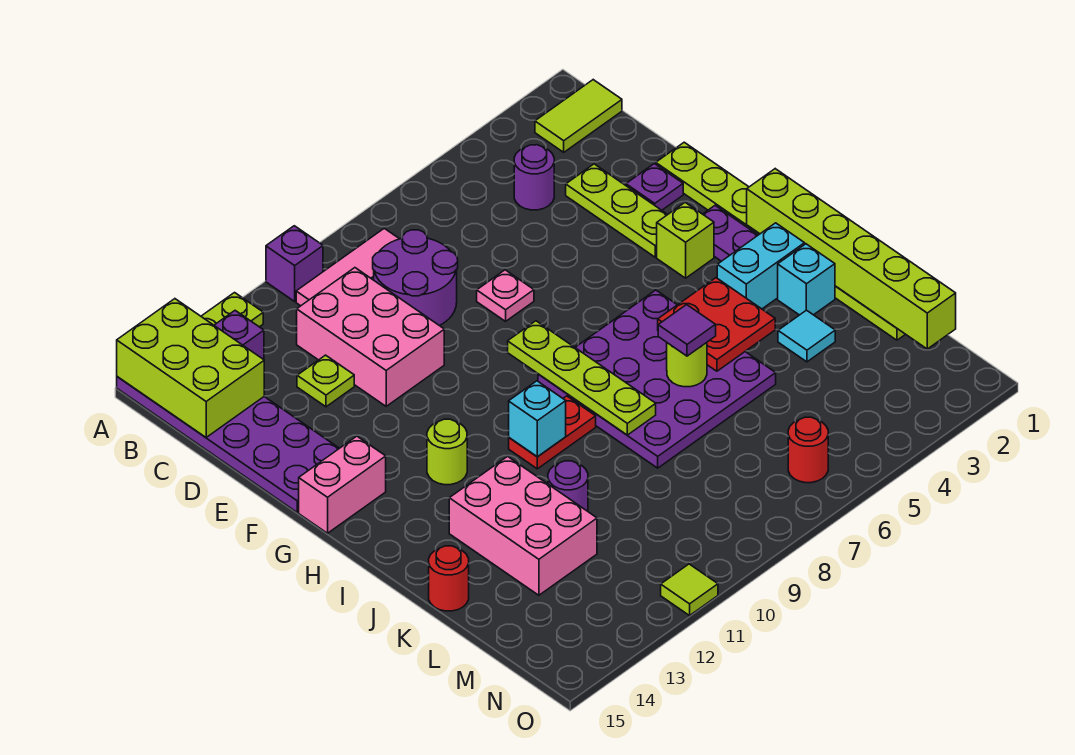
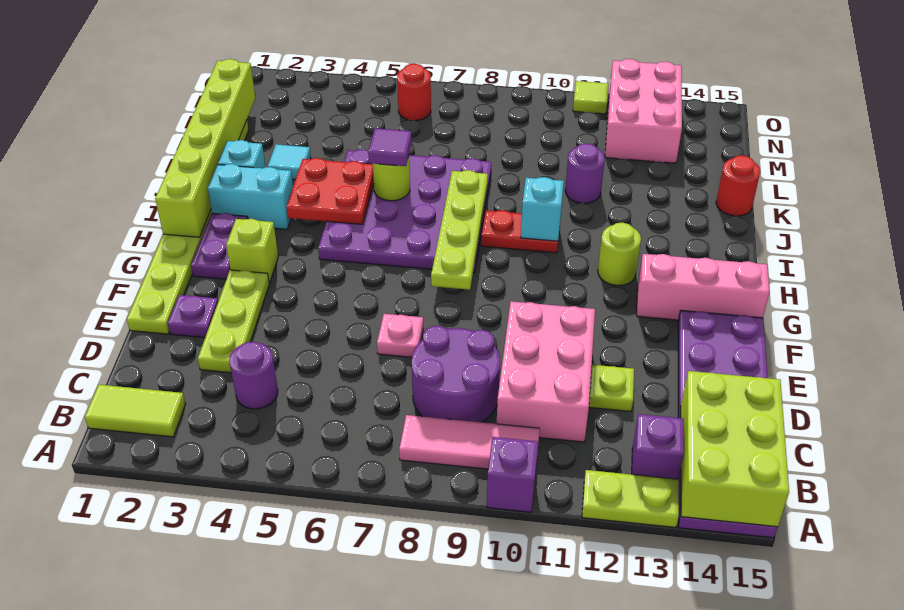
pink brick G14:G15 level 1 -> pink brick G13:G15 level 1
pink brick J12:L13 level 1 -> pink brick M12:O13 level 1

